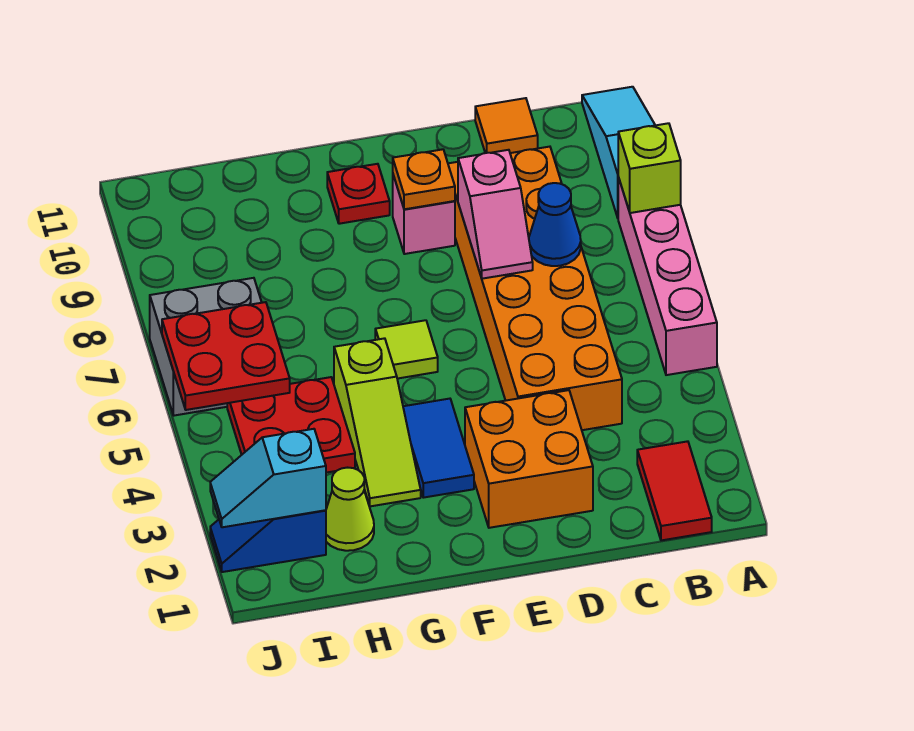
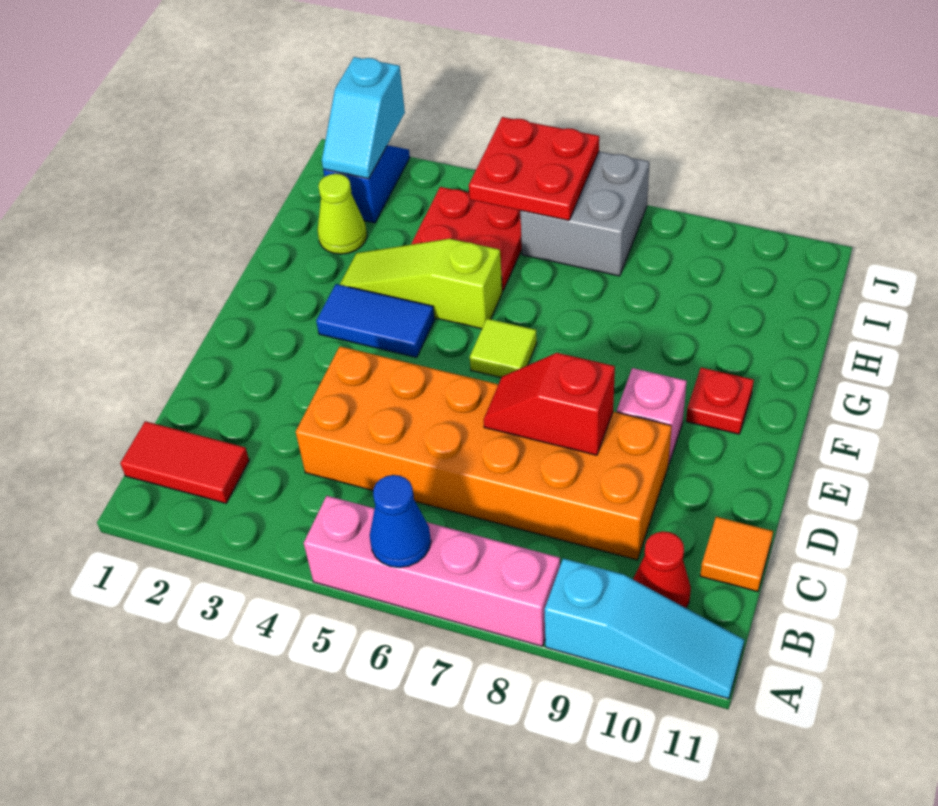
lime brick A8 level 2 -> none
none -> red cone B10 level 1
blue cone C7 level 2 -> blue cone A6 level 2
orange brick D2:E3 level 1 -> none
pink slope D7:D8 level 2 top 8 -> red slope D7:D8 level 2 top 8
orange plate E9 level 2 -> none
cyan slope I2:J2 level 2 top I -> cyan slope I2:J2 level 2 top J

